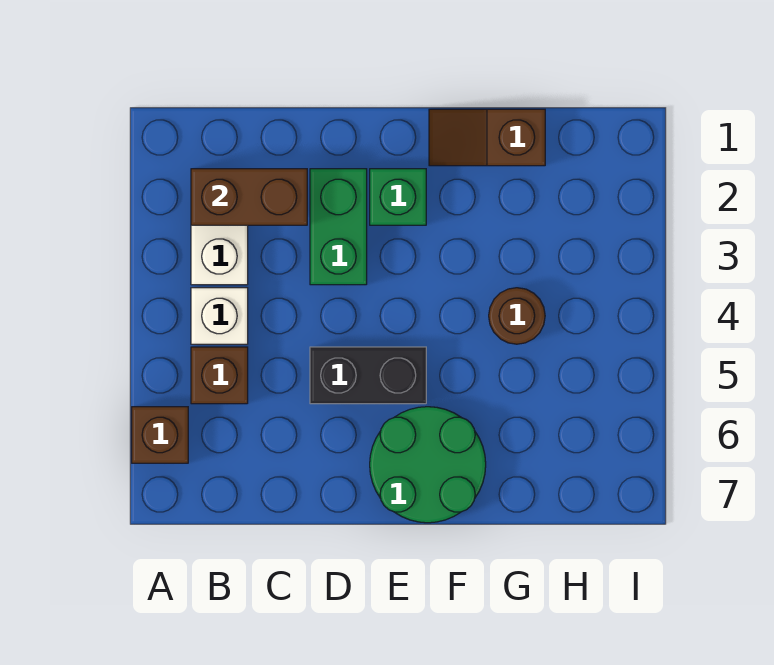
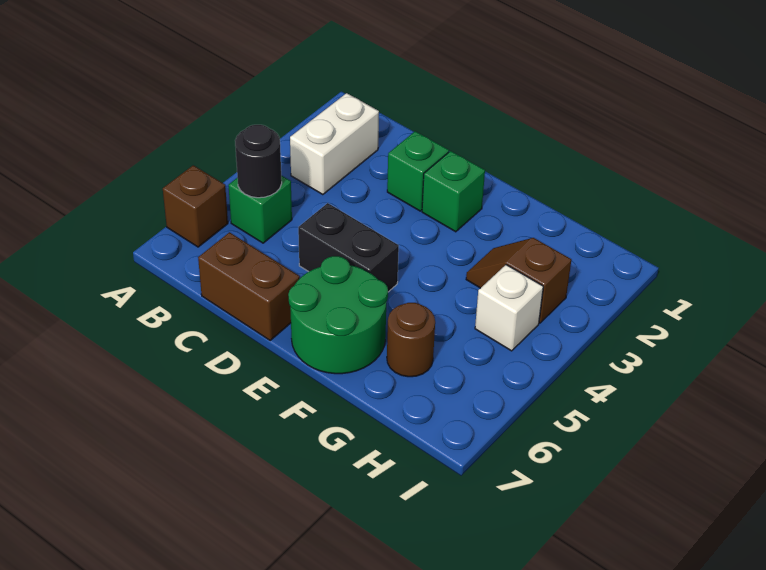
brown brick B2:C2 level 2 -> brown brick C7:D7 level 1
white brick B4 level 1 -> white brick H4 level 1
brown brick B5 level 1 -> green brick B5 level 1
none -> black round brick B5 level 2
green brick D2:D3 level 1 -> green brick D2 level 1
brown slope F1:G1 level 1 top G -> brown slope G3:H3 level 1 top H
brown round brick G4 level 1 -> brown round brick G6 level 1

